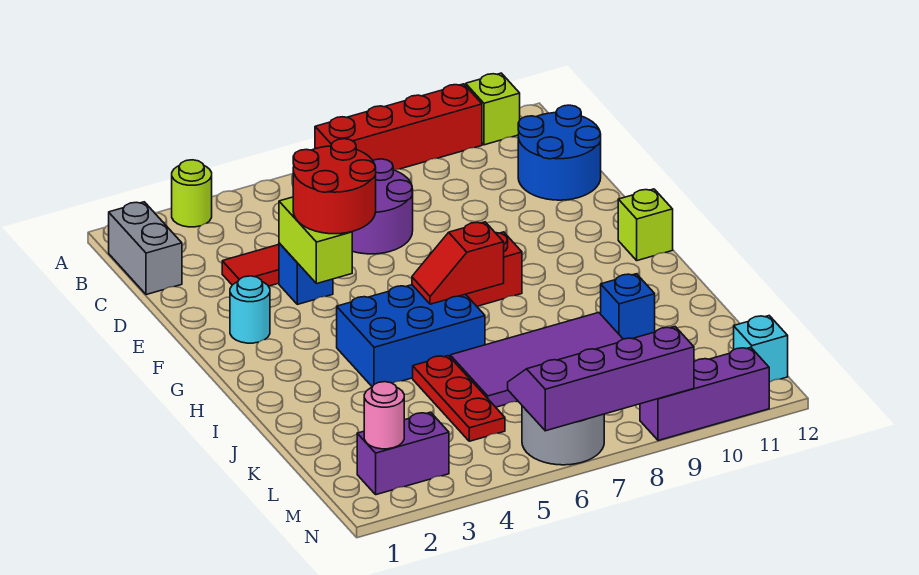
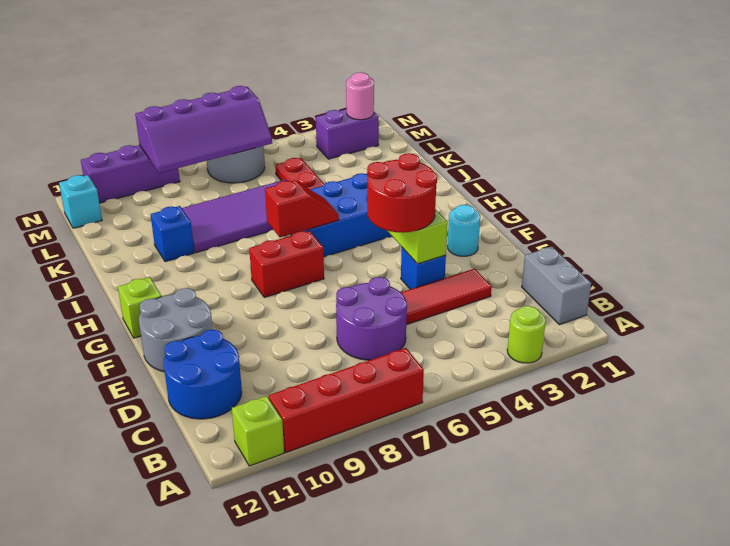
none -> grey round brick E11:F12 level 1

